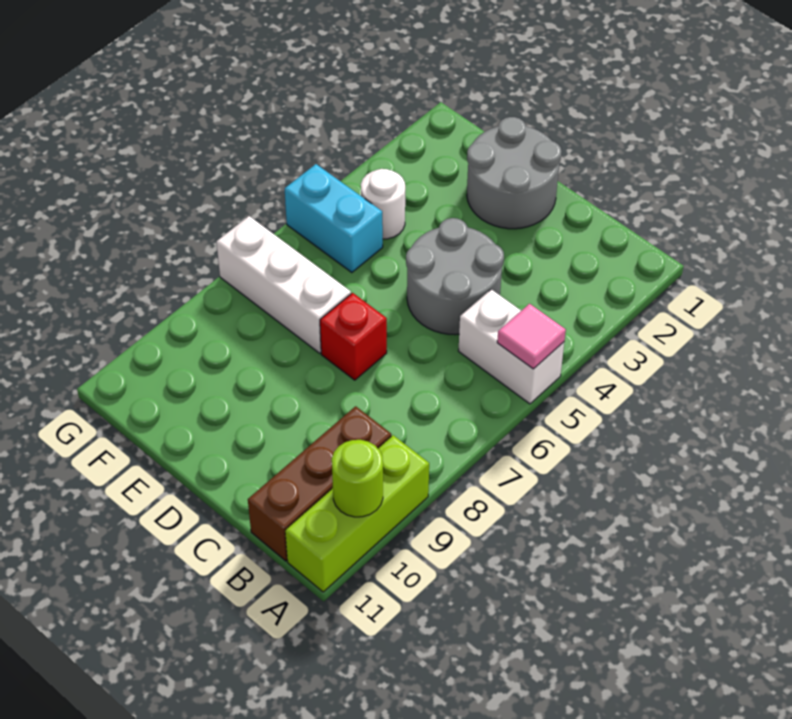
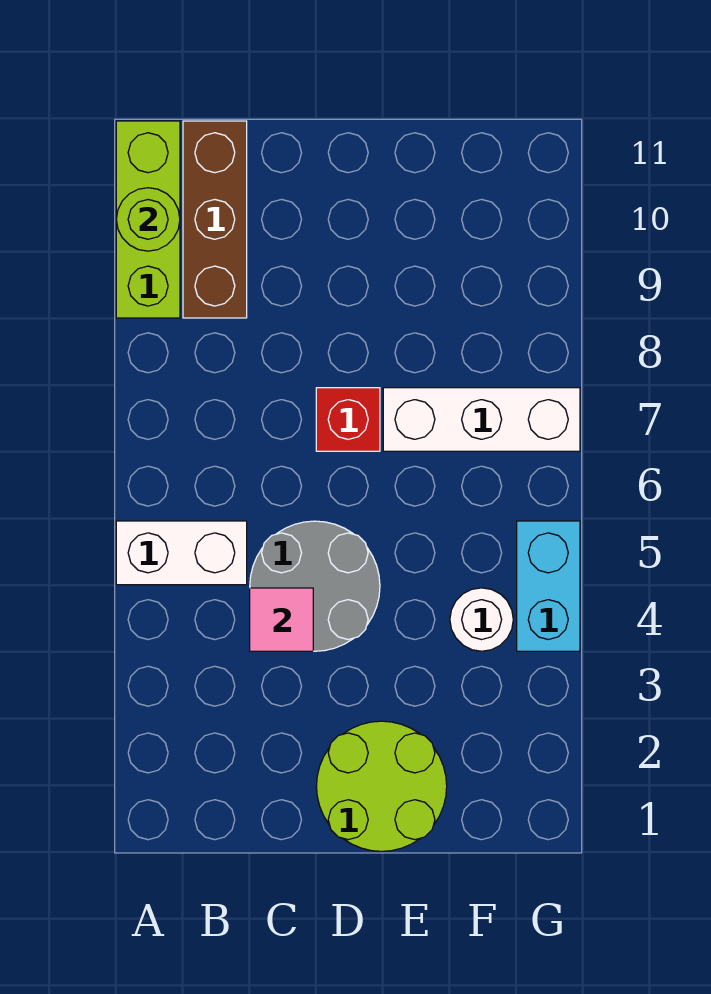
pink tile A5 level 2 -> pink tile C4 level 2
grey round brick D1:E2 level 1 -> lime round brick D1:E2 level 1
cyan brick F5:G5 level 1 -> cyan brick G4:G5 level 1

